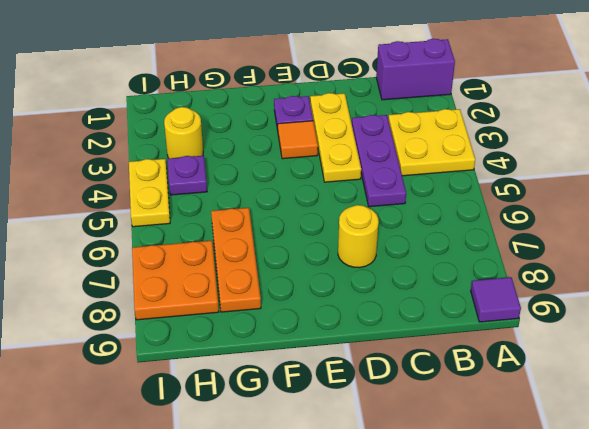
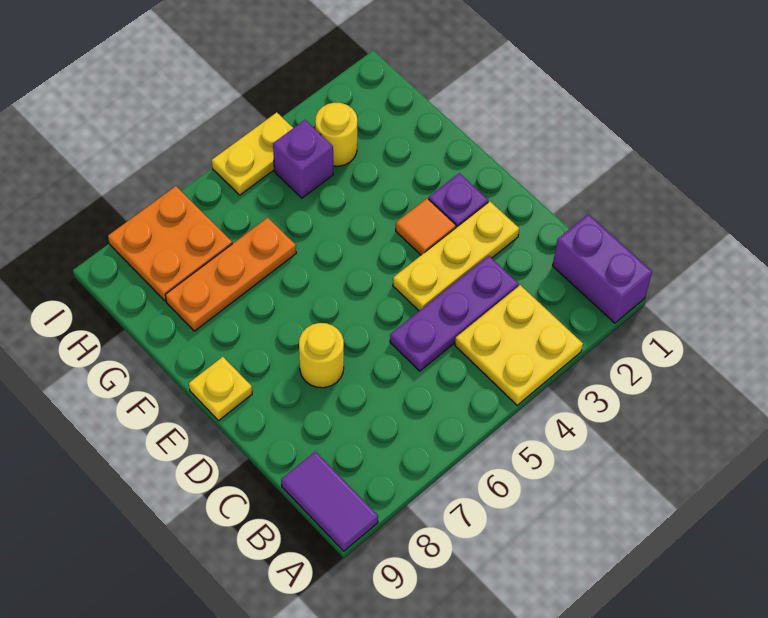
purple tile A9 level 1 -> purple tile A9:B9 level 1
none -> yellow plate E9 level 1
purple plate H4 level 1 -> purple brick H4 level 1

